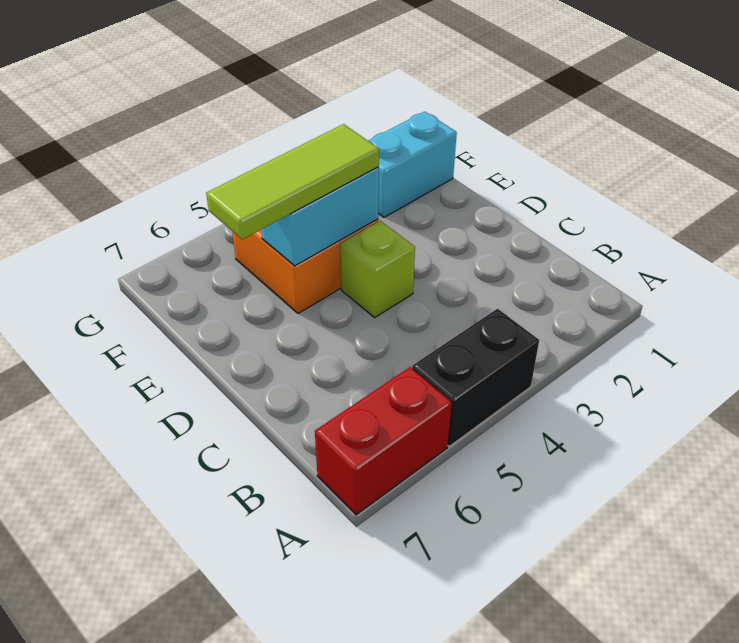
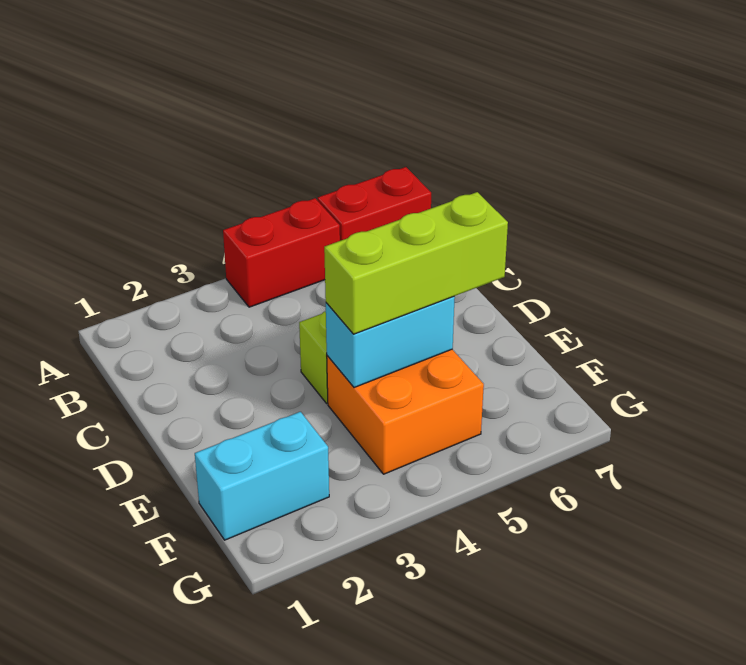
black brick A4:A5 level 1 -> red brick A4:A5 level 1
lime tile E4:E6 level 3 -> lime brick E4:E6 level 3

